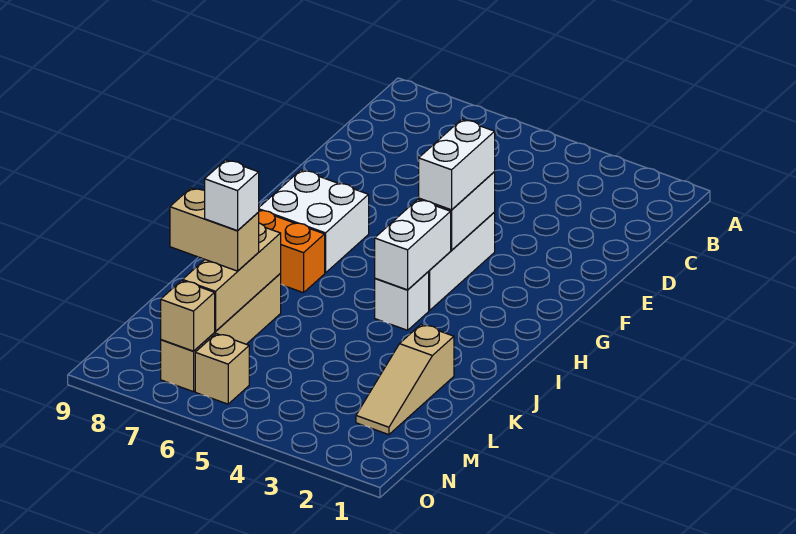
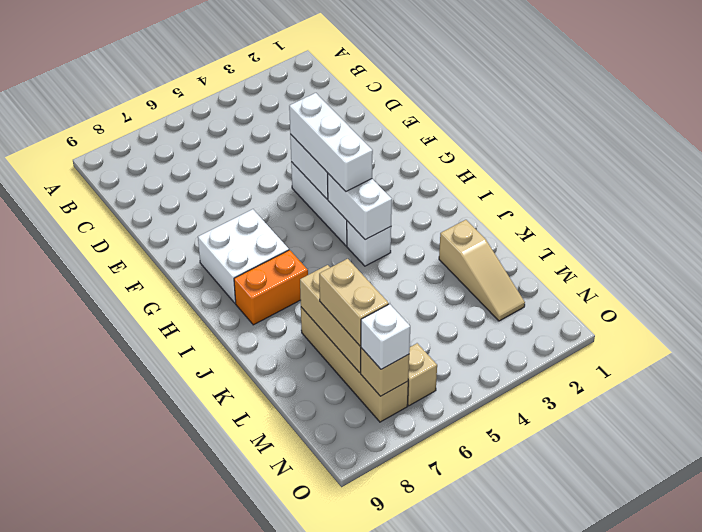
white brick F4:G4 level 3 -> white brick F4:H4 level 3
tan brick L7:L8 level 3 -> tan brick L7:M7 level 3
white brick L7 level 4 -> white brick N7 level 3

